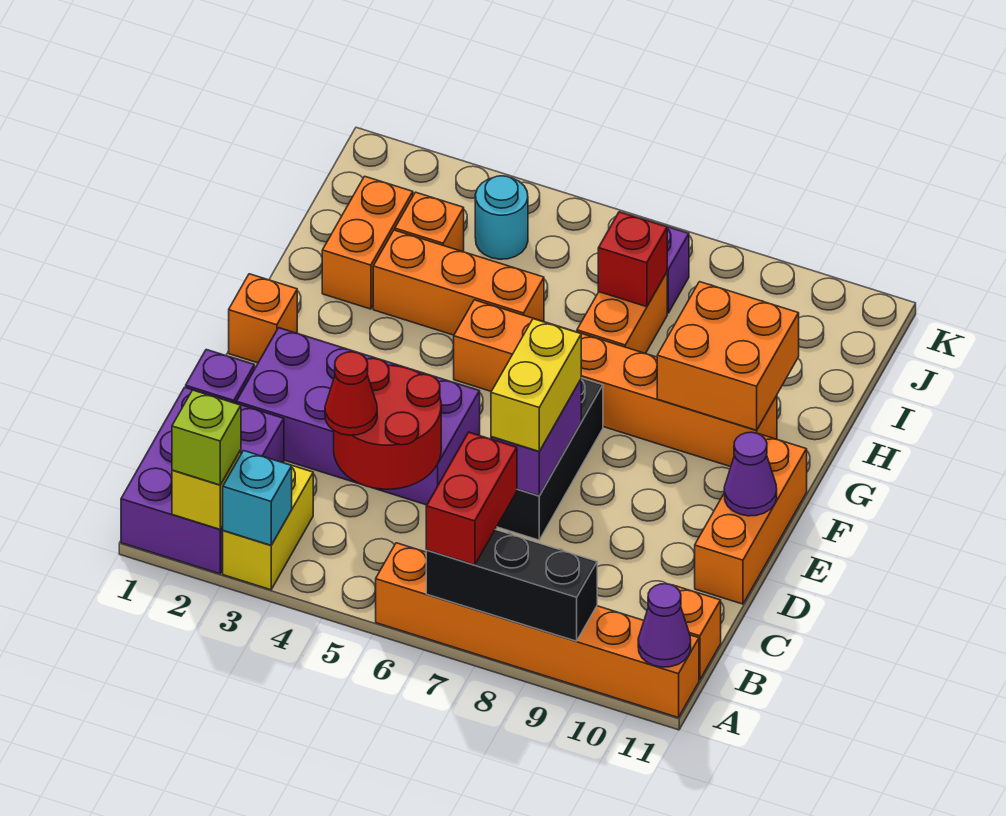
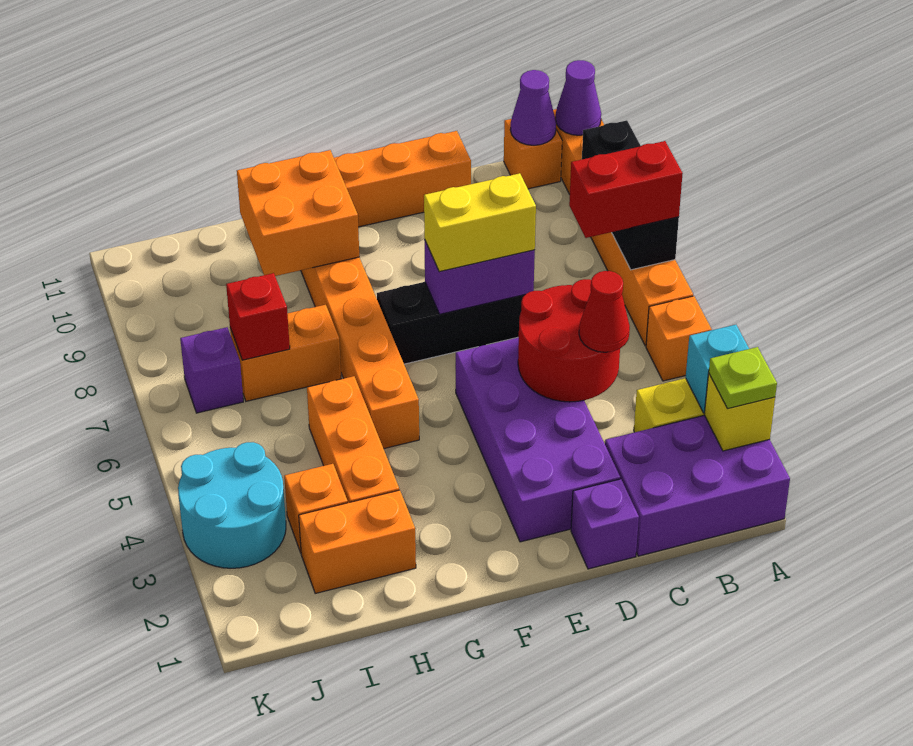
lime brick A2 level 3 -> lime plate A2 level 3
purple cone E11 level 2 -> purple cone B11 level 2
orange brick F1 level 1 -> orange brick A5 level 1
cyan round brick J4 level 1 -> cyan round brick J3:K4 level 1

